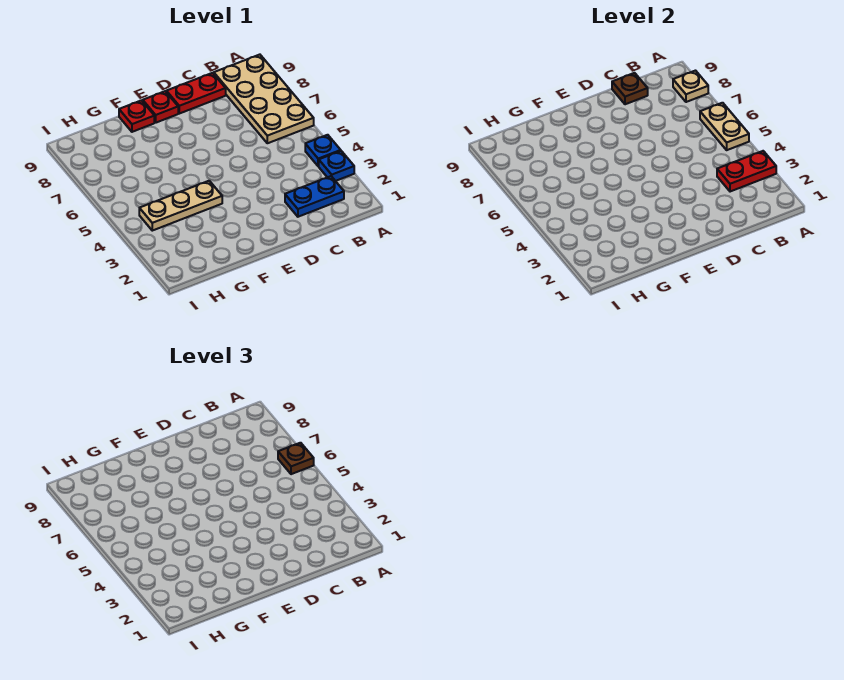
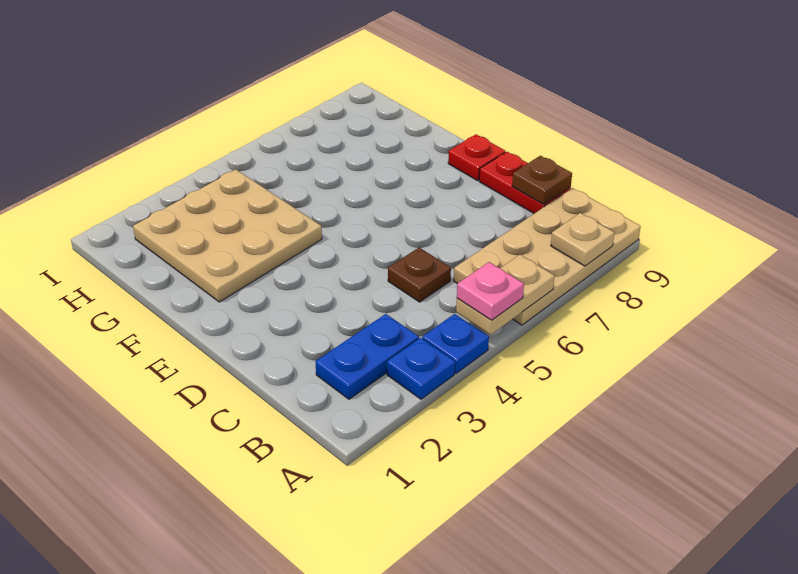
red plate A3:B3 level 2 -> none
none -> pink plate A5 level 3
brown plate A6 level 3 -> brown plate C5 level 1
blue plate B2:C2 level 1 -> blue plate B2:B3 level 1
tan plate F4:H4 level 1 -> tan plate F2:H4 level 1
red plate F9 level 1 -> none

